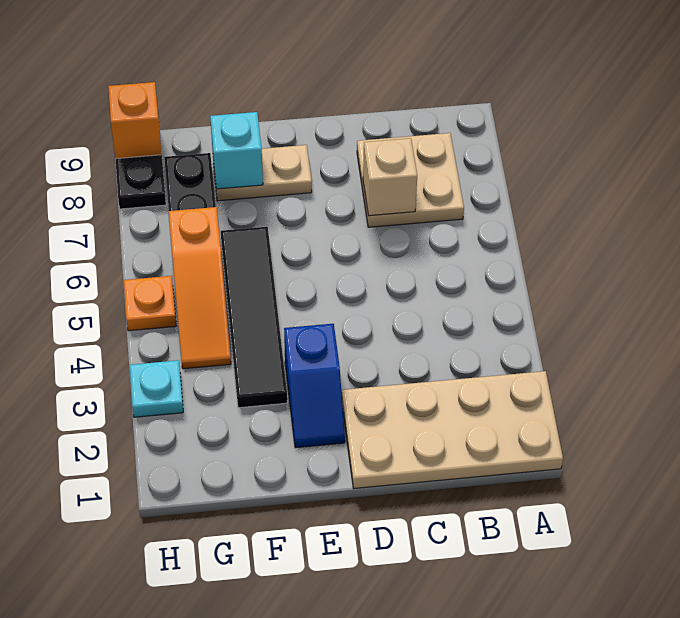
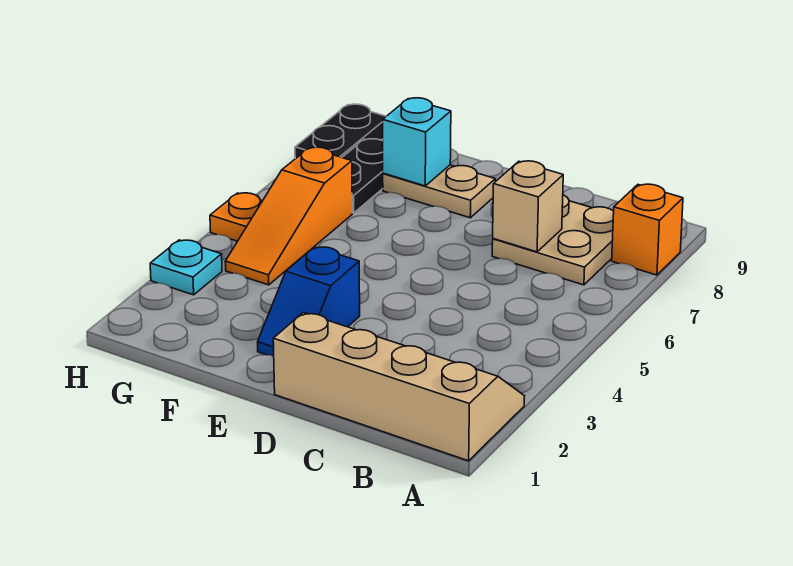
tan plate A1:D2 level 1 -> tan slope A1:D2 level 1 top 1
black tile F3:F6 level 1 -> none
orange brick H9 level 2 -> orange brick A8 level 1

